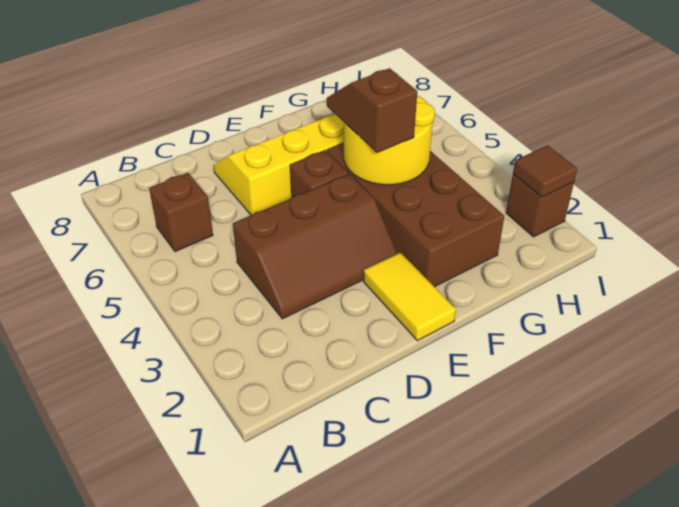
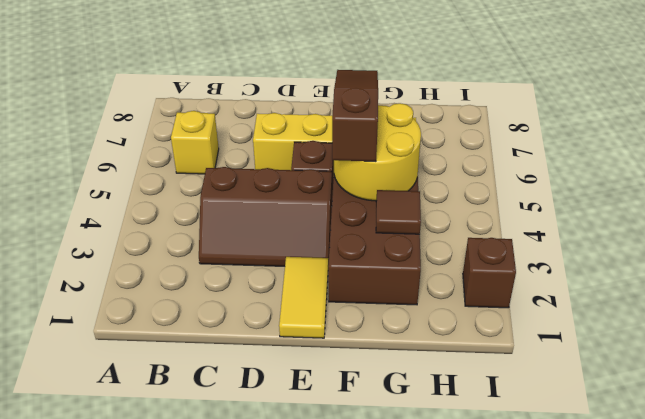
brown brick B6 level 1 -> yellow brick B6 level 1
brown slope F4:F5 level 3 top 4 -> brown slope F4:F6 level 3 top 4
brown tile I2 level 2 -> brown tile G3 level 2

